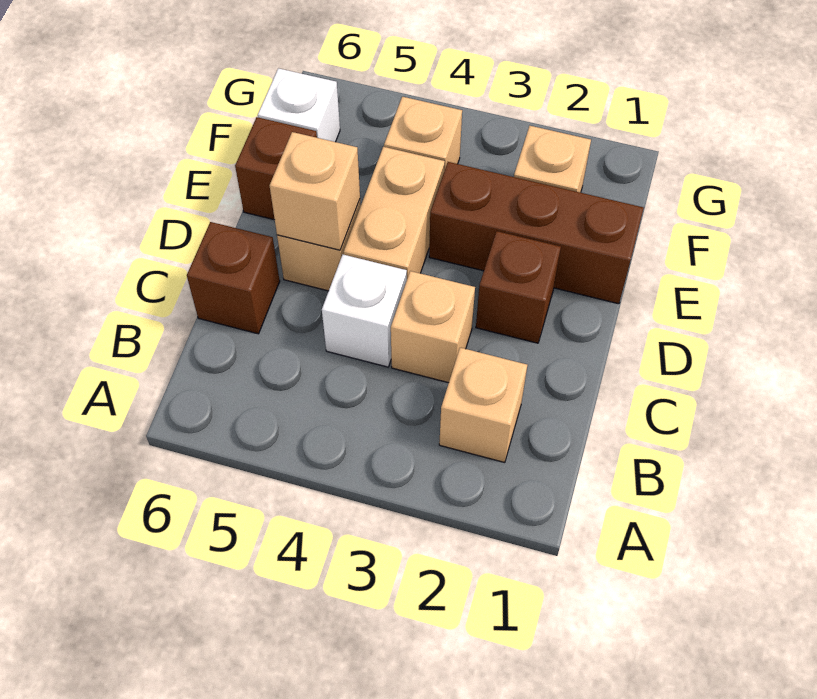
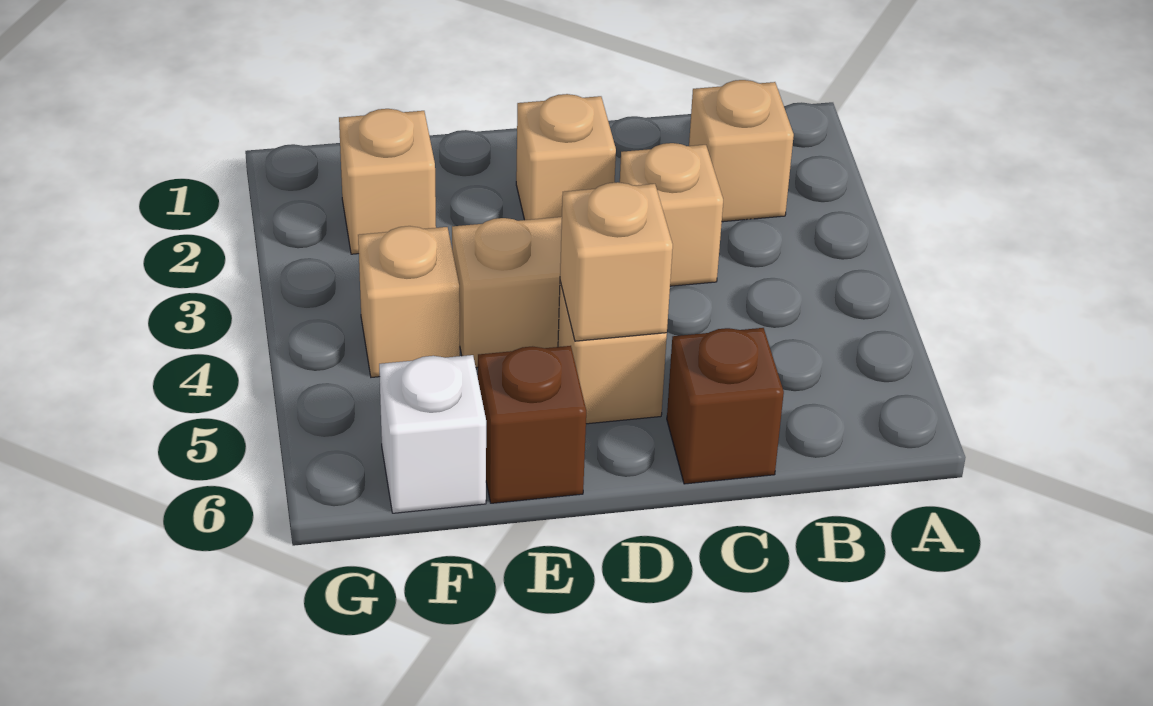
white brick C4 level 1 -> none
brown brick D2 level 1 -> tan brick D2 level 1
brown brick E1:E3 level 1 -> none

